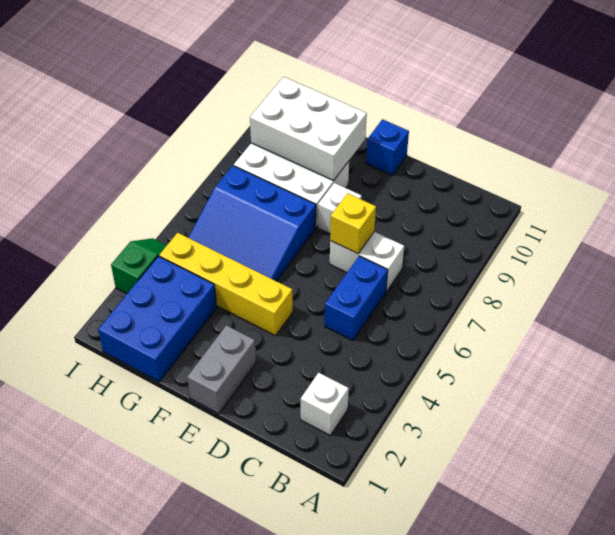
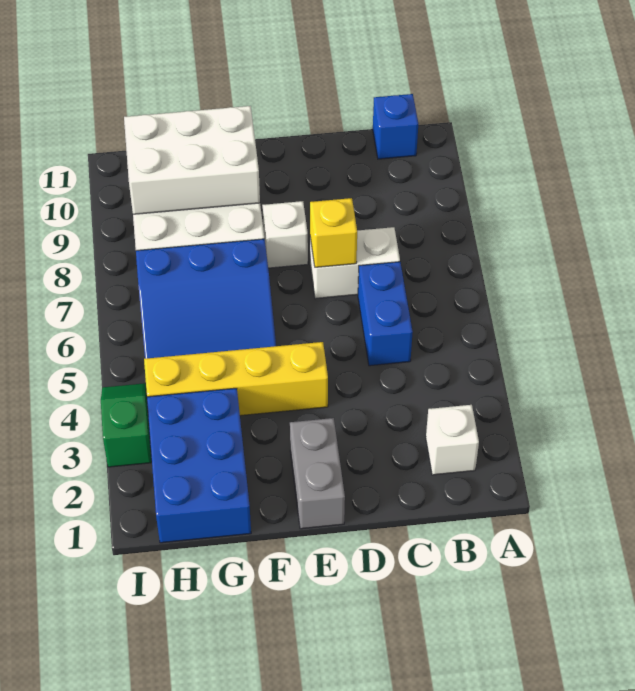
blue brick E11 level 1 -> blue brick B11 level 1

